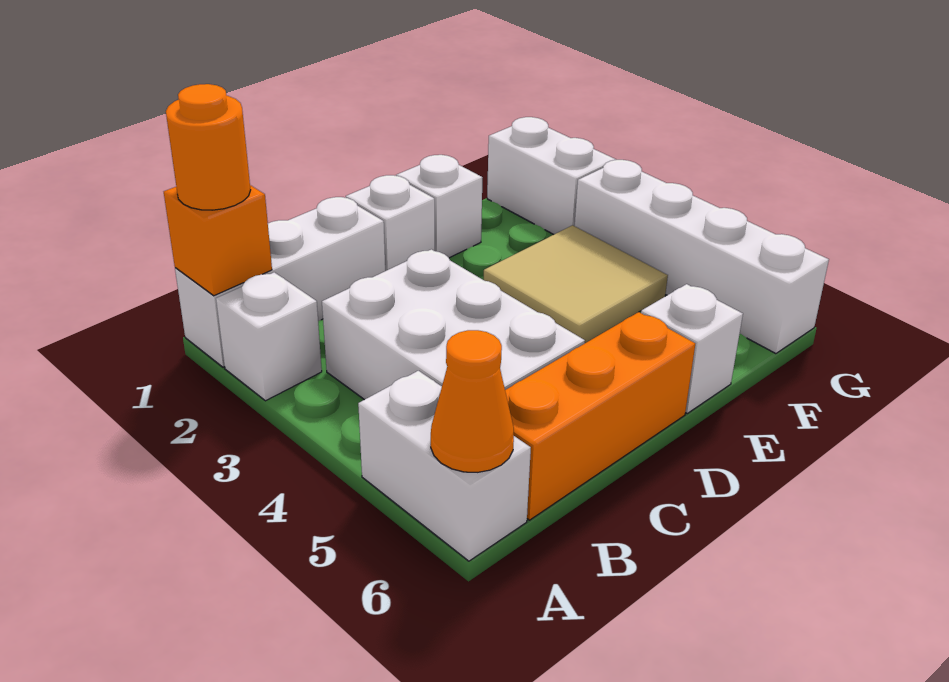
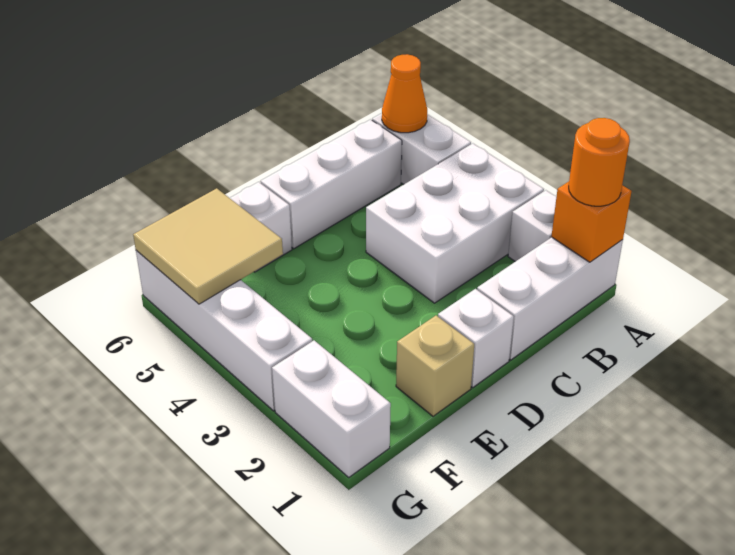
white brick B3:C5 level 1 -> white brick A3:C4 level 1
orange brick B6:D6 level 1 -> white brick B6:D6 level 1
white brick E1 level 1 -> tan brick E1 level 1
tan tile E3:F4 level 1 -> tan tile F5:G6 level 2

